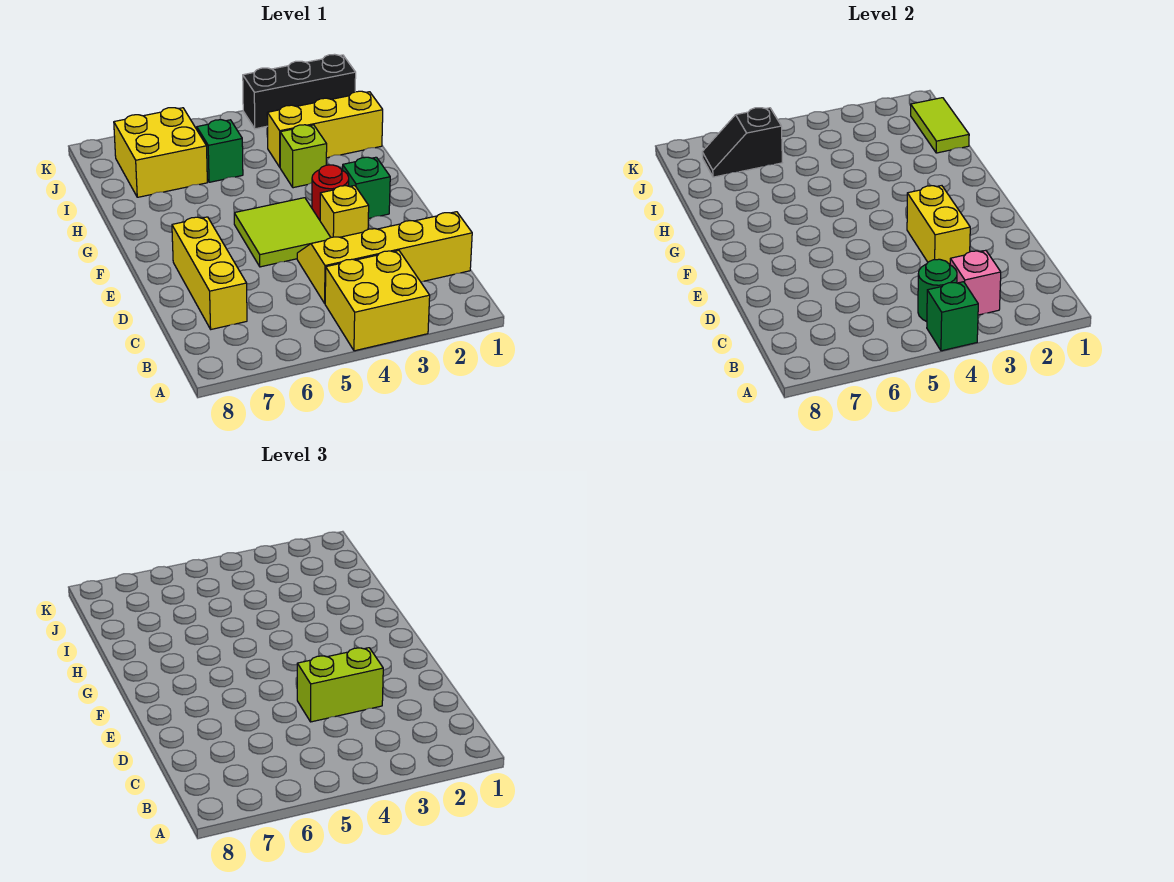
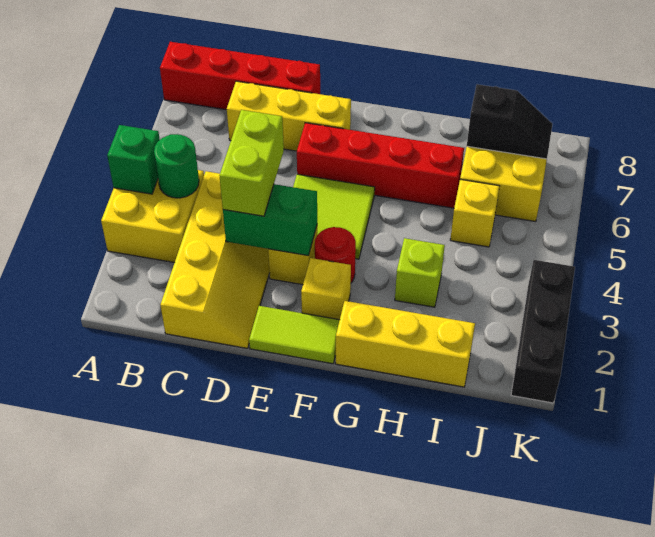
none -> red brick A8:D8 level 1
pink brick B3 level 2 -> none
yellow brick D3:E3 level 2 -> green brick D3:E3 level 2
none -> red brick E6:H6 level 1
green brick F2 level 1 -> yellow brick F2 level 1
yellow brick I1:I3 level 1 -> yellow brick G1:I1 level 1
lime tile I1:J1 level 2 -> lime tile E1:F1 level 1
green brick I5 level 1 -> yellow brick I5 level 1
black slope J6:J7 level 2 top 6 -> black slope I7:J7 level 2 top I

